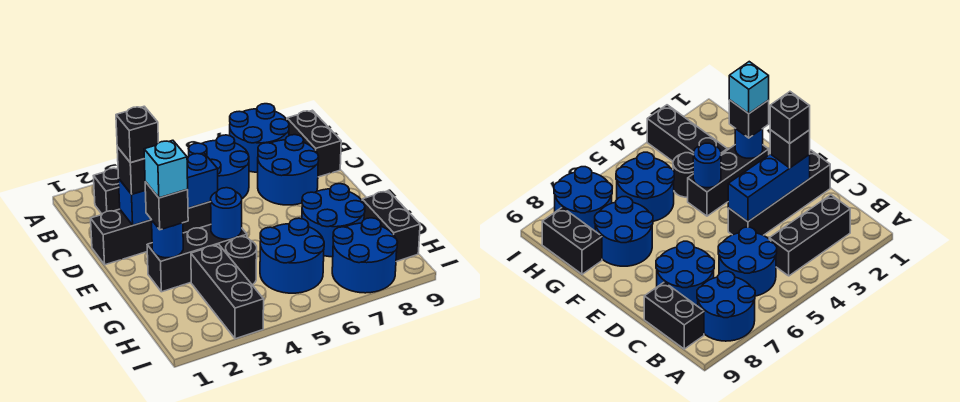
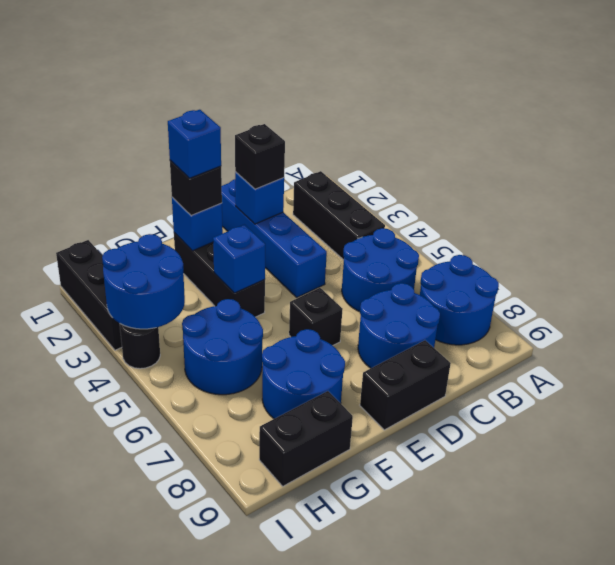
black brick B9:C9 level 1 -> black brick D9:E9 level 1
black brick D1:D4 level 1 -> blue brick D1:D4 level 1
blue brick D2:D4 level 2 -> blue brick D2 level 2
black brick D2 level 4 -> black brick E6 level 1
blue round brick F2 level 2 -> blue brick F2 level 2
cyan brick F2 level 4 -> blue brick F2 level 4
blue round brick F4 level 2 -> blue brick F4 level 2
black brick G3:I3 level 1 -> black brick I1:I3 level 1
black round brick G4 level 1 -> black round brick I4 level 1
blue round brick H7:I8 level 1 -> blue round brick H3:I4 level 2

